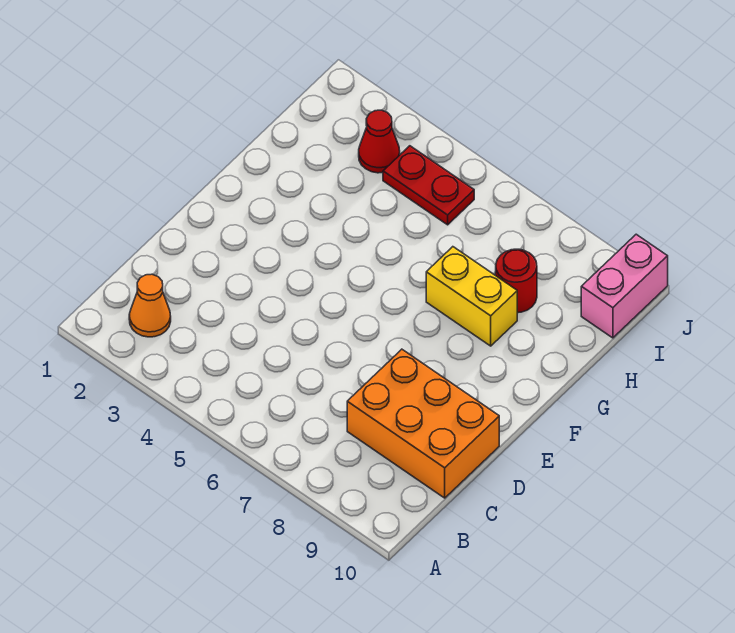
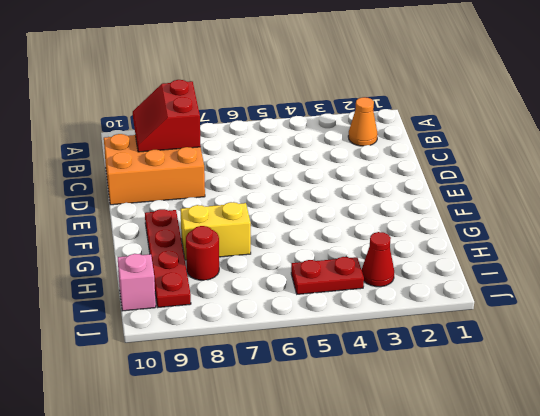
none -> red slope B8:C9 level 2 top 8
none -> red plate F9:I9 level 1
pink brick I10:J10 level 1 -> pink brick I10 level 1

